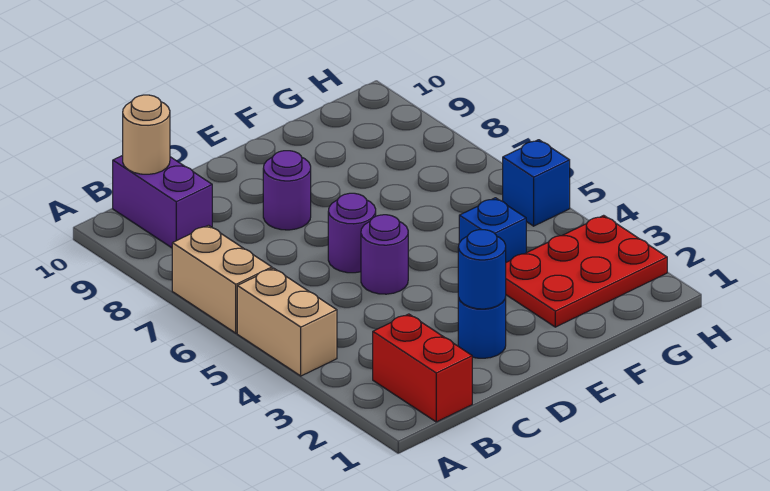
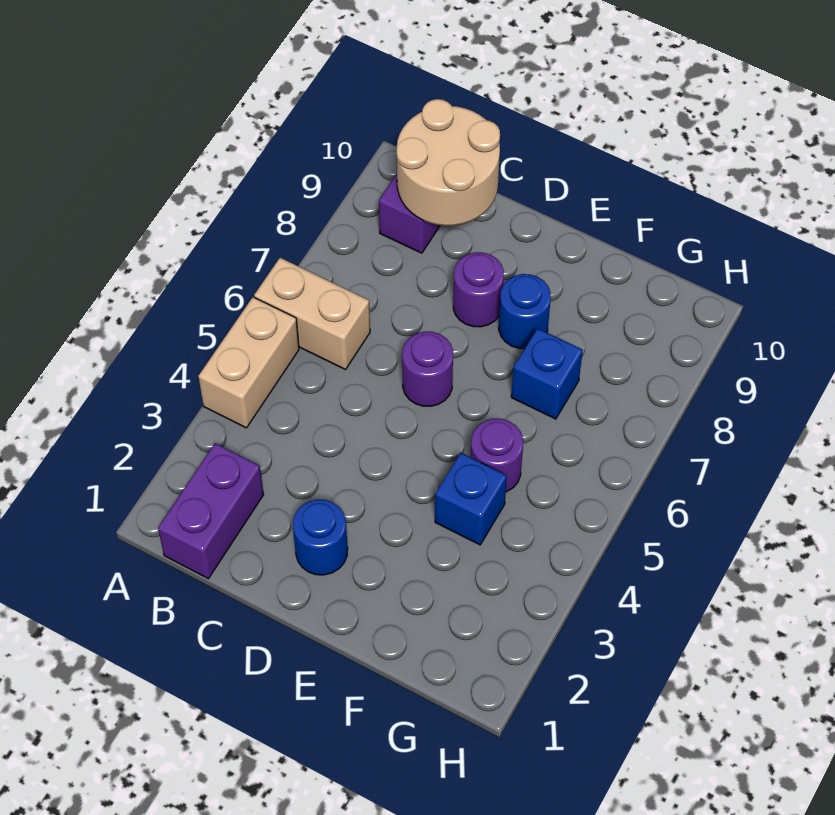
tan brick A6:A7 level 1 -> tan brick A6:B6 level 1
red brick B1:B2 level 1 -> purple brick B1:B2 level 1
tan round brick B10 level 2 -> tan round brick B9:C10 level 2
blue round brick D2 level 2 -> blue round brick E8 level 1
purple round brick D5 level 1 -> purple round brick F5 level 1
red plate F2:H3 level 1 -> none
blue brick H5 level 1 -> blue brick F7 level 1

